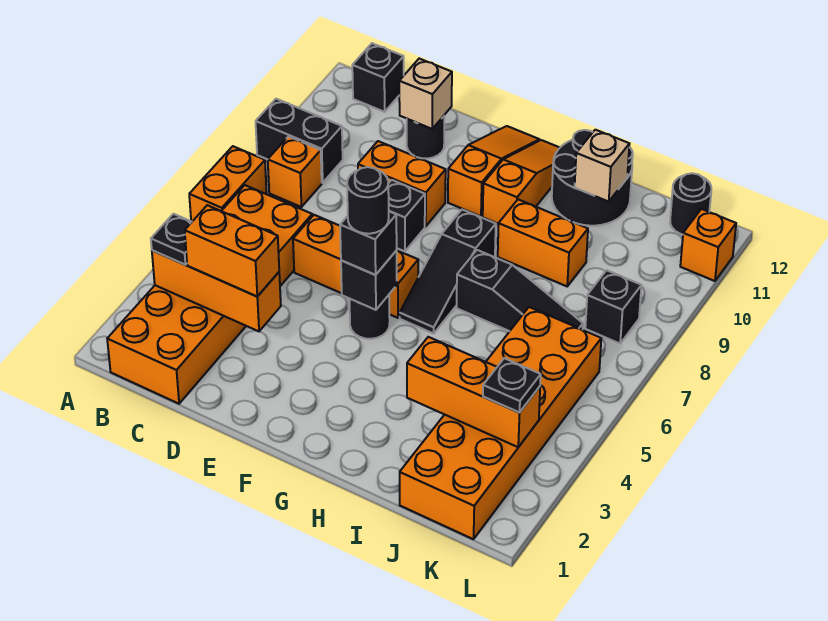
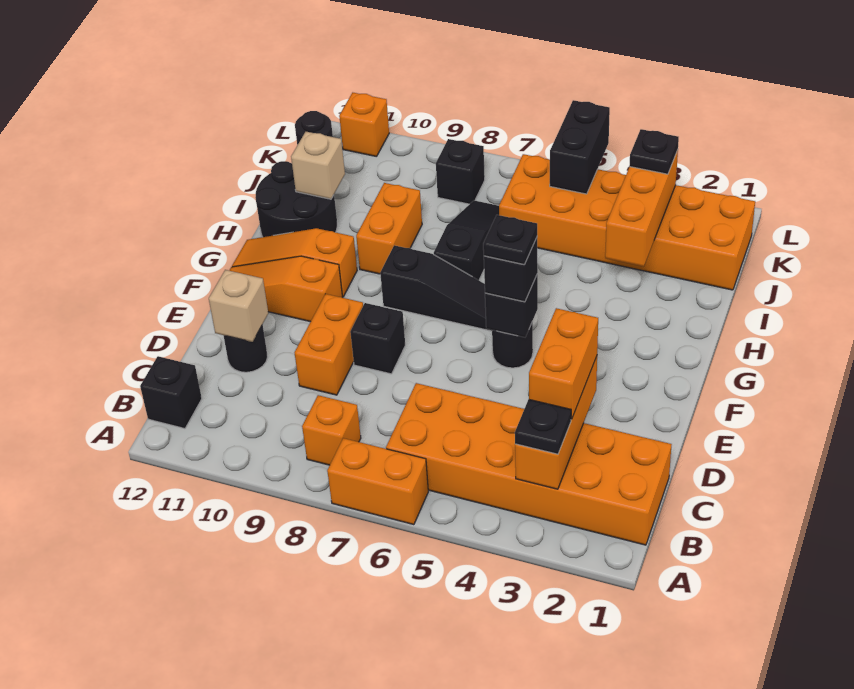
black brick A9:B9 level 1 -> black brick K5:L5 level 2
orange brick D6:F6 level 1 -> none
black round brick F5 level 4 -> black plate F5 level 4

